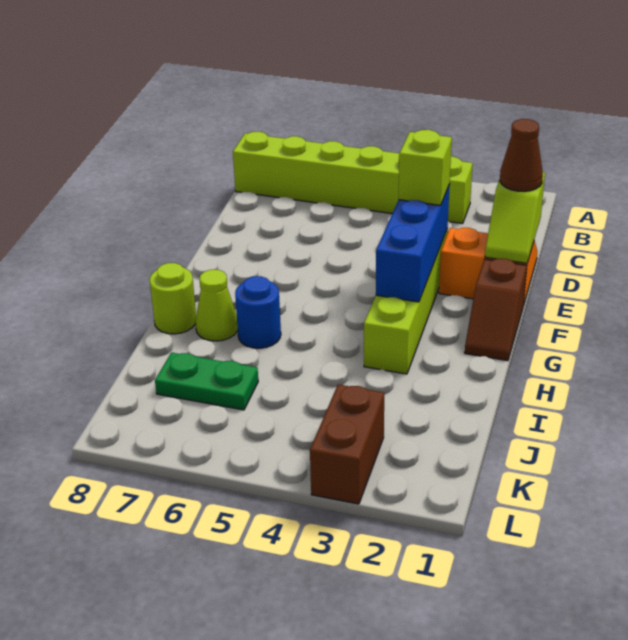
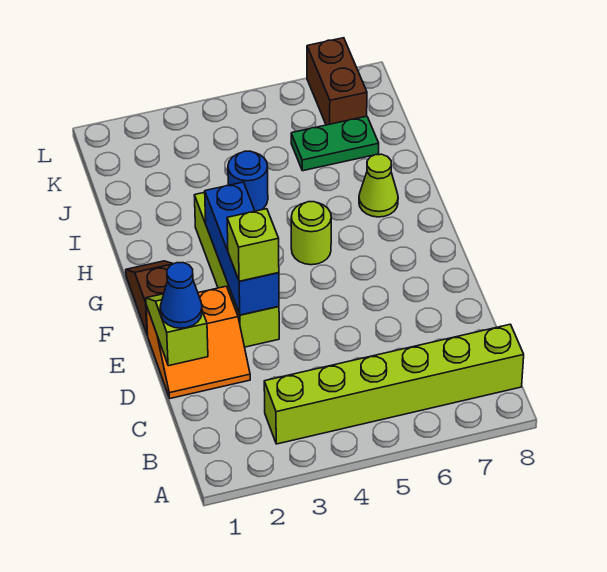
brown cone D1 level 3 -> blue cone D1 level 3
blue round brick H6 level 1 -> blue round brick I4 level 1
lime round brick H8 level 1 -> lime round brick G5 level 1
brown brick K3:L3 level 1 -> brown brick K7:L7 level 1

